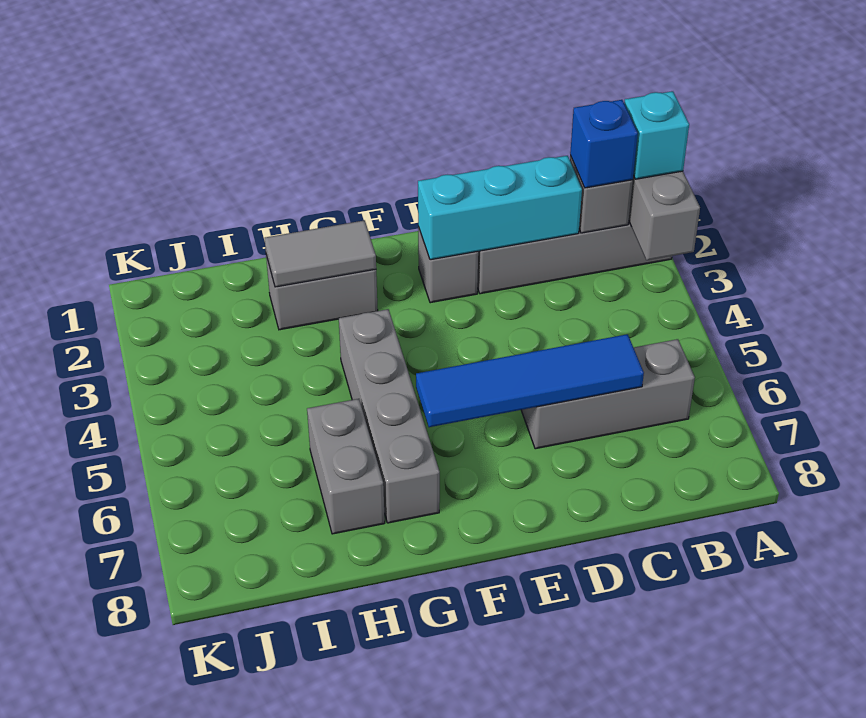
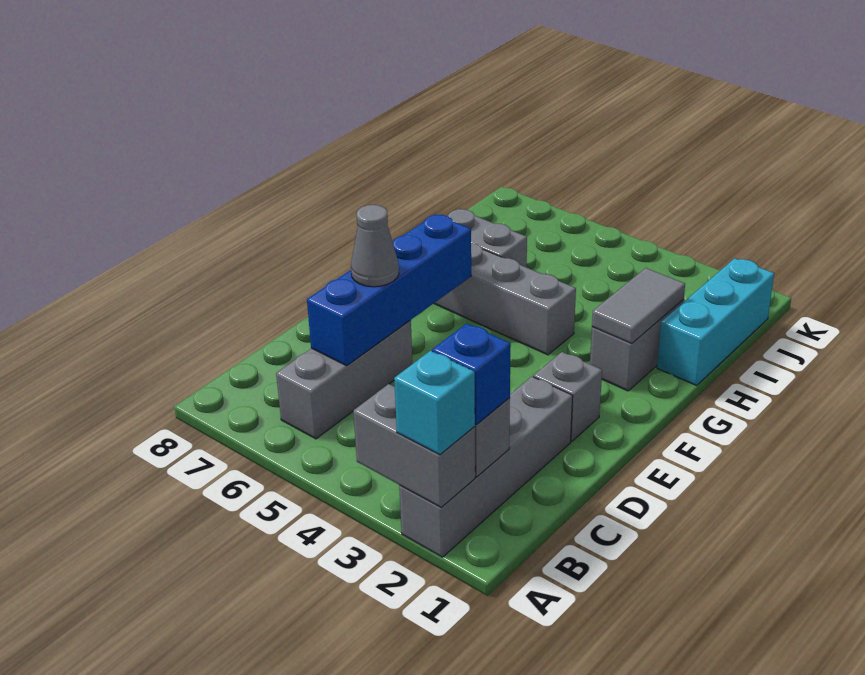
cyan brick C2:E2 level 2 -> cyan brick H1:J1 level 1
blue tile C6:F6 level 2 -> blue brick C6:F6 level 2
none -> grey cone D6 level 3

